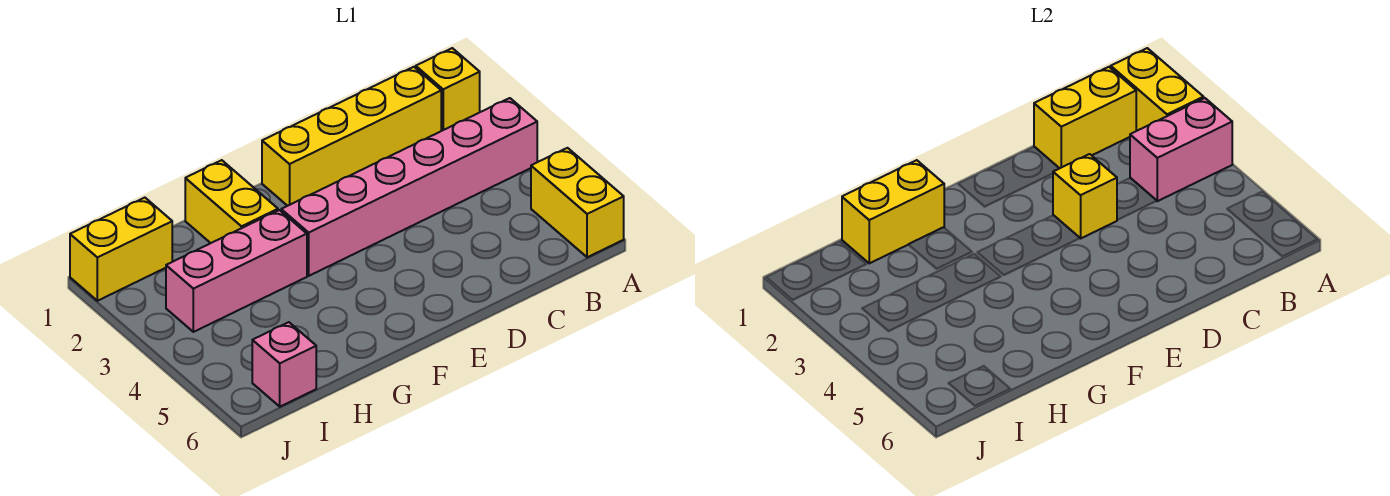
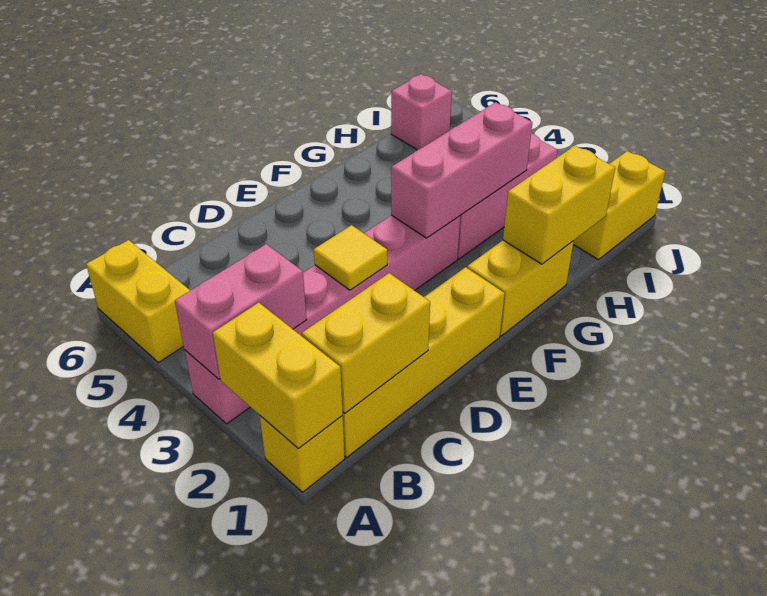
yellow brick D3 level 2 -> yellow tile D3 level 2
none -> pink brick F3:H3 level 2
yellow brick G1:G2 level 1 -> yellow brick F1:G1 level 1

